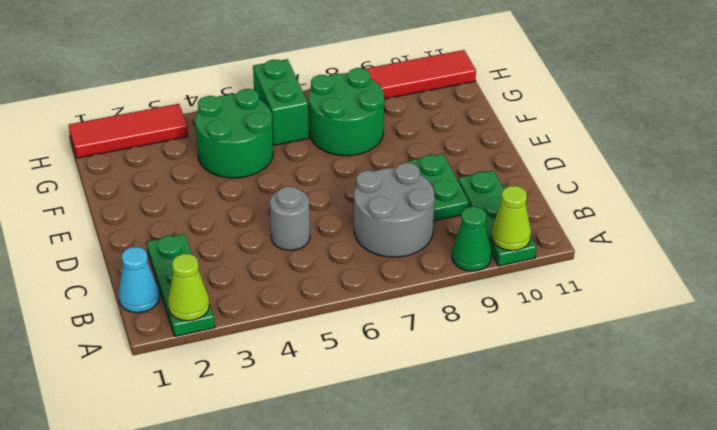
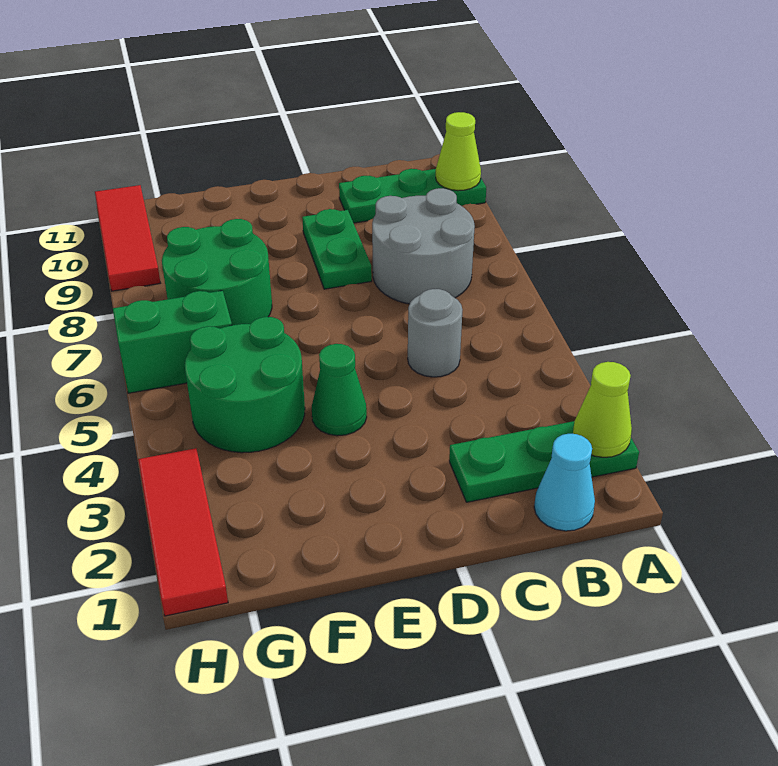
green cone A9 level 1 -> green cone E4 level 1
green plate C9:D9 level 1 -> green plate D8:D9 level 1

